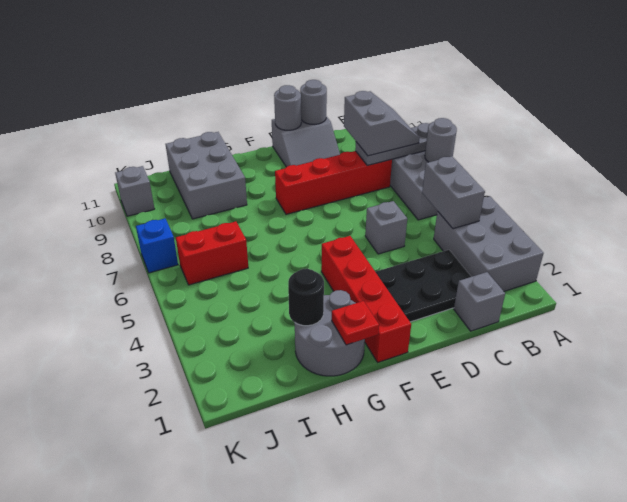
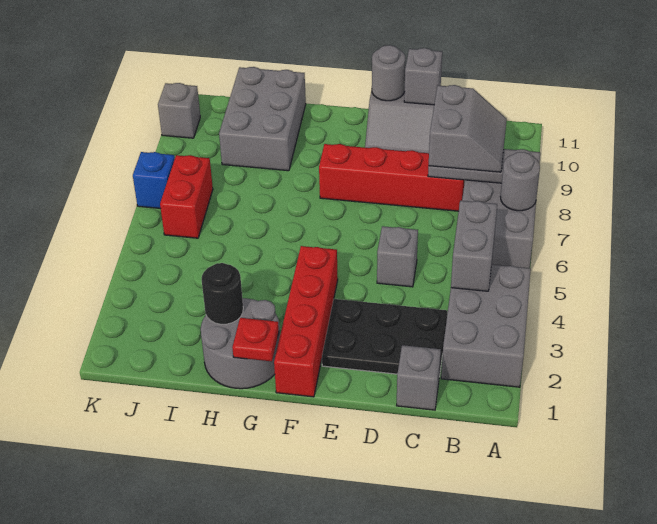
grey round brick D11 level 2 -> grey brick D11 level 2
red brick I6:J6 level 1 -> red brick J6:J7 level 1

